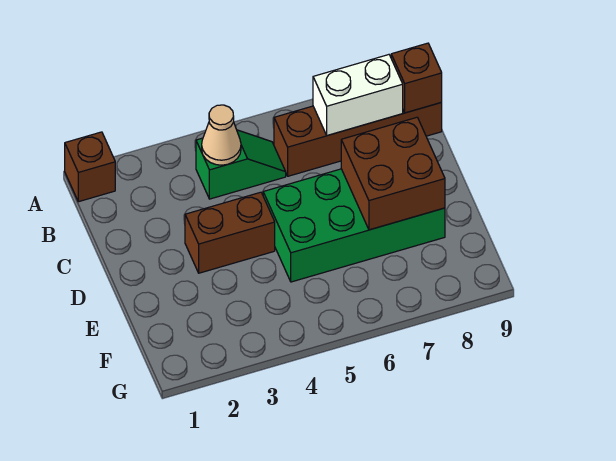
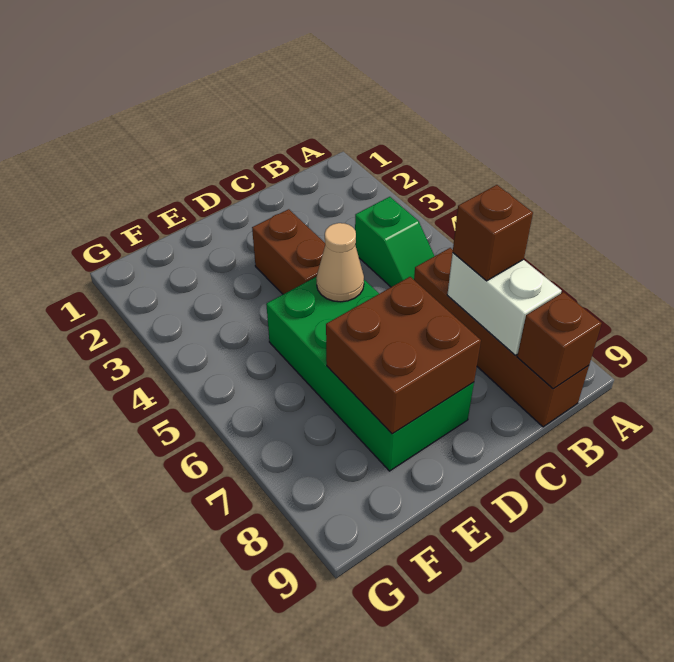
brown brick A1 level 1 -> brown brick B7 level 3
tan cone B4 level 2 -> tan cone D5 level 2

